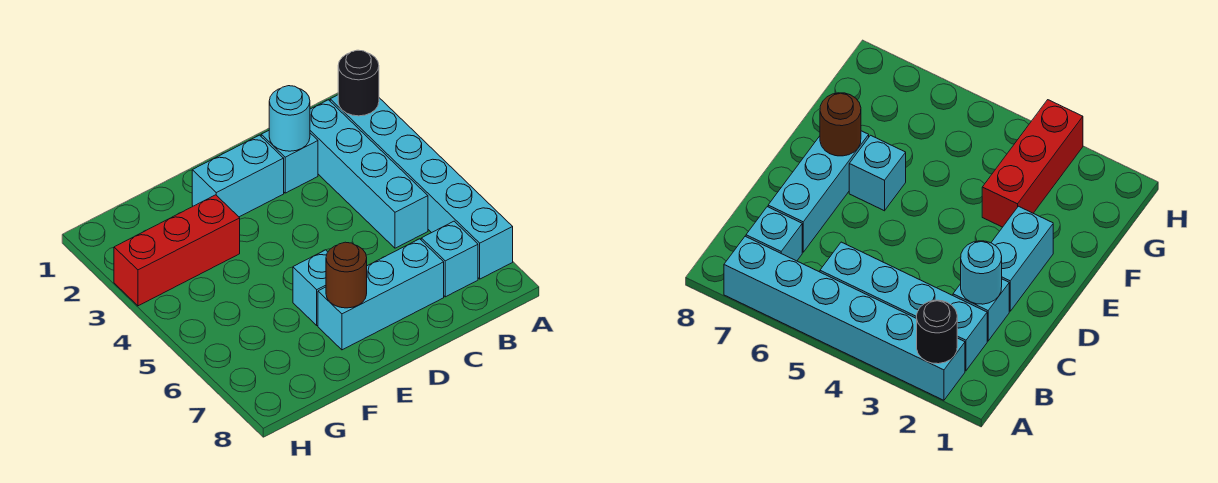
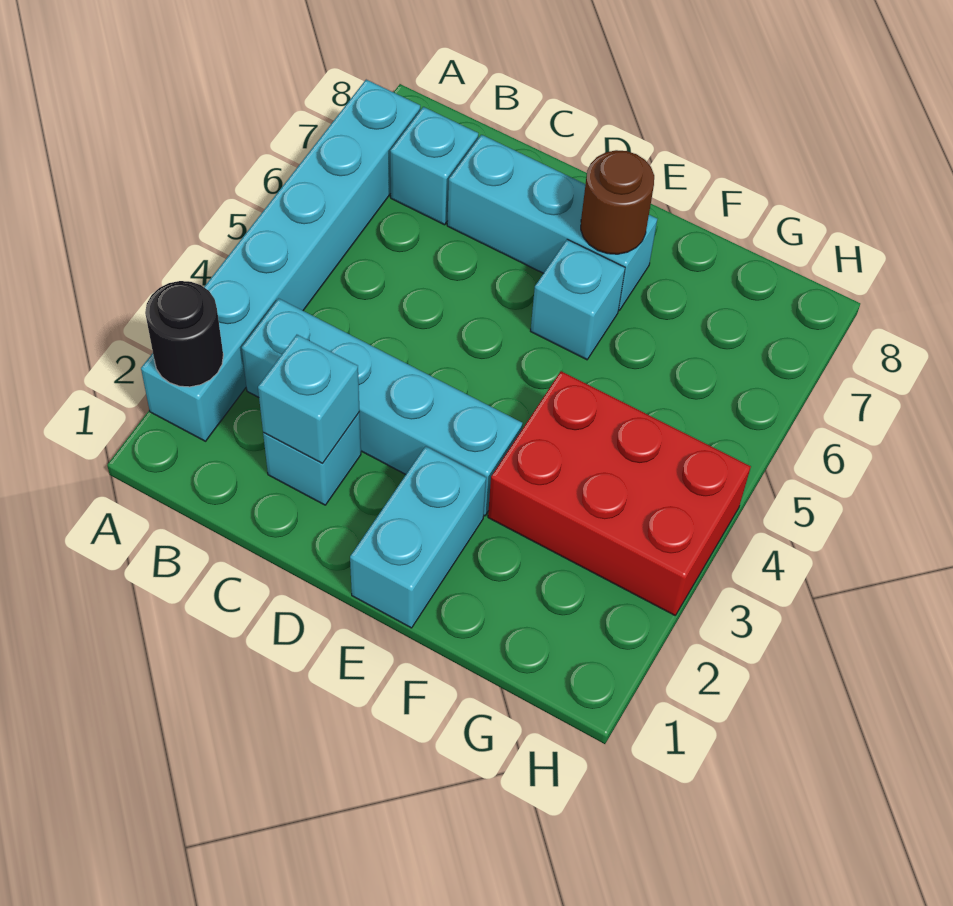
cyan brick B2:B5 level 1 -> cyan brick B3:E3 level 1
cyan round brick C2 level 2 -> cyan brick C2 level 2
cyan brick D2:E2 level 1 -> cyan brick E1:E2 level 1
red brick F3:H3 level 1 -> red brick F3:H4 level 1

